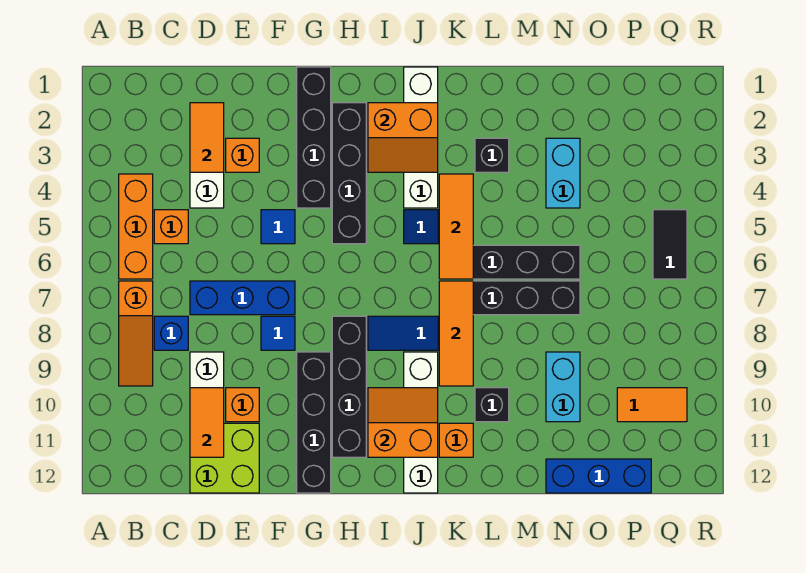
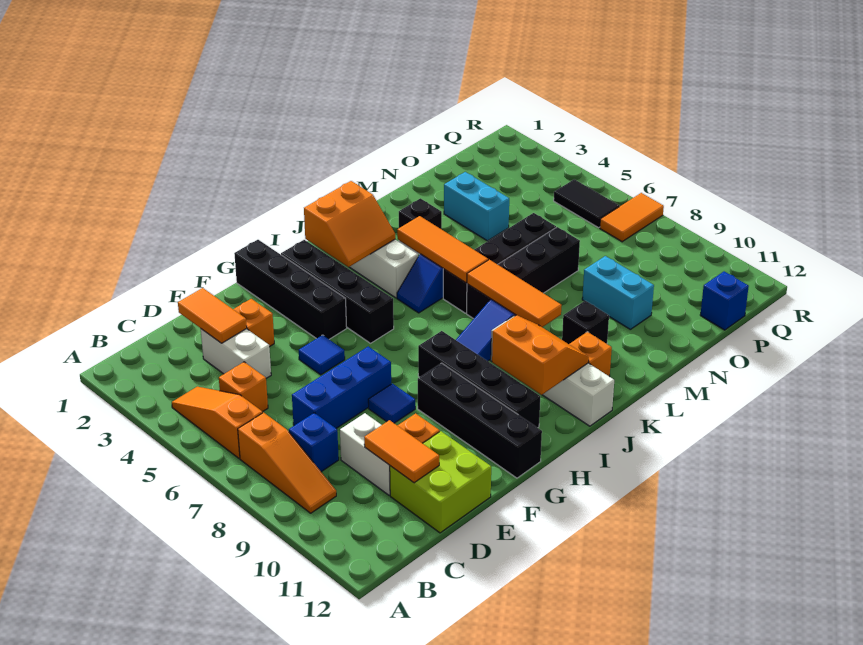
orange brick B4:B6 level 1 -> orange slope B4:B6 level 1 top 6
orange slope I10:J11 level 2 top 11 -> orange slope I10:J11 level 2 top I
blue brick N12:P12 level 1 -> blue brick P12 level 1
orange tile P10:Q10 level 1 -> orange tile Q7:R7 level 1

